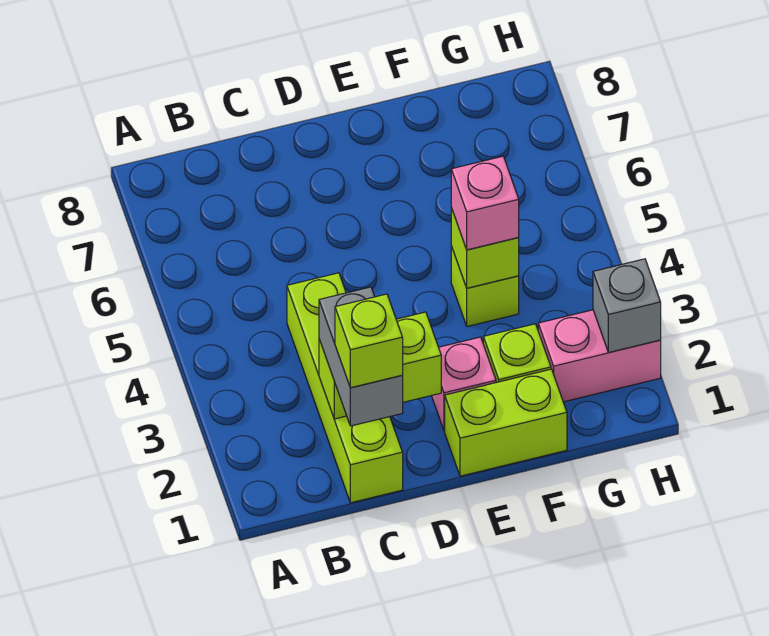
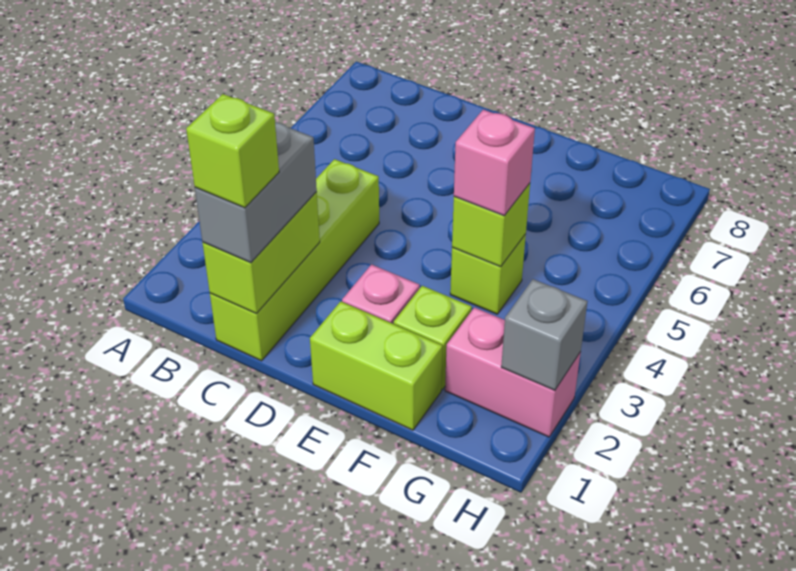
lime brick C2:D2 level 2 -> lime brick C1:C2 level 2

